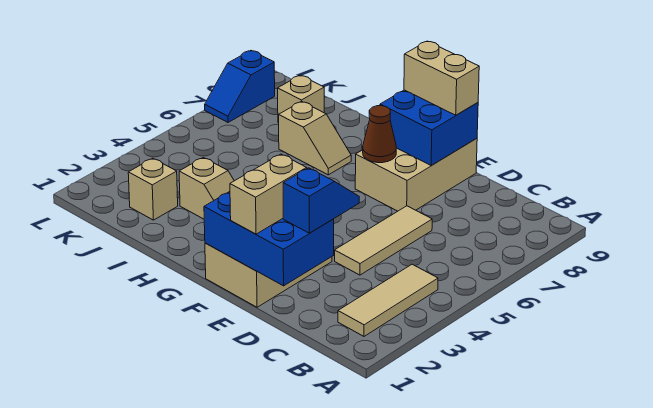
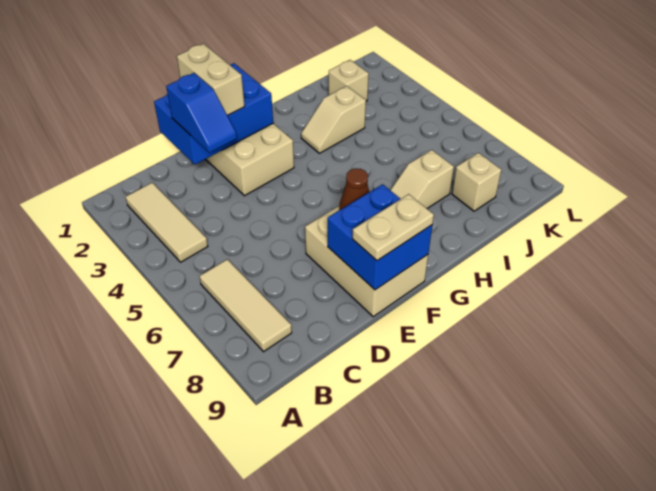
tan tile D4:D6 level 1 -> tan tile B6:B8 level 1
tan brick E9:F9 level 3 -> tan plate E9:F9 level 3
blue slope L7:L8 level 1 top 8 -> none

